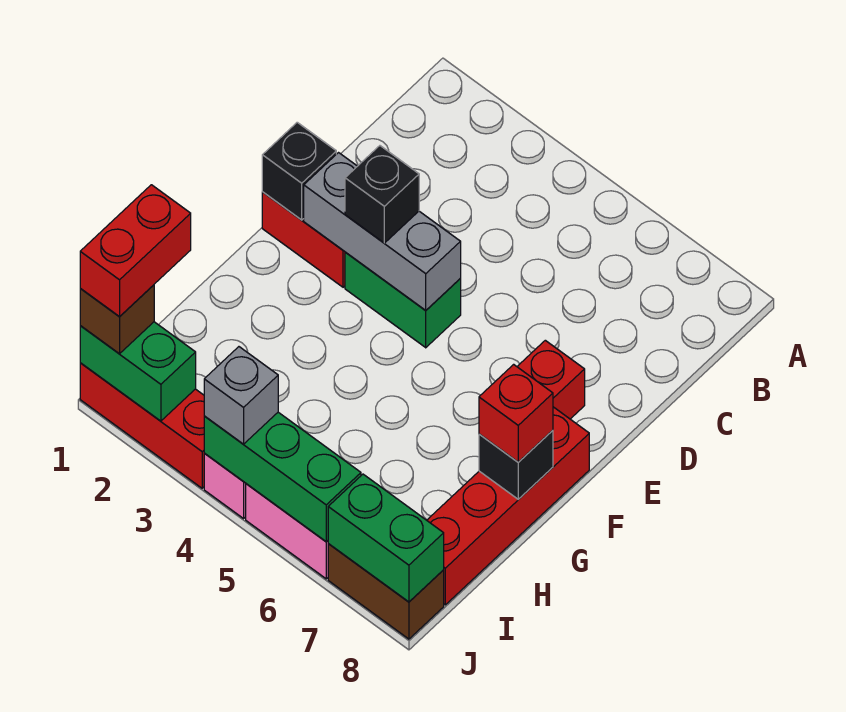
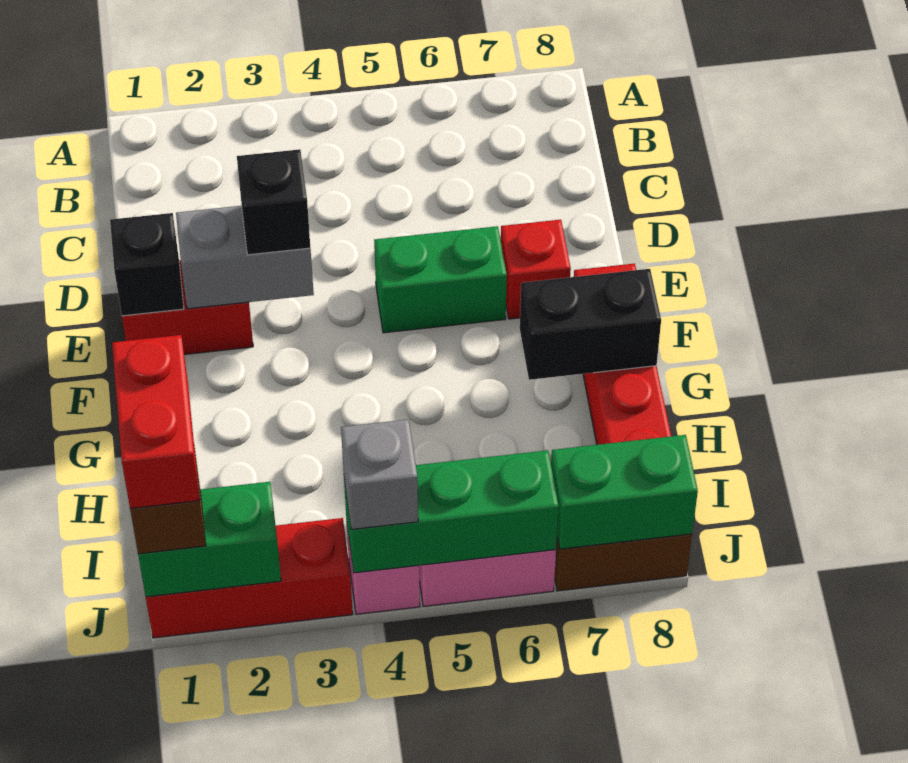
grey brick E2:E4 level 2 -> grey brick E2:E3 level 2
green brick E3:E4 level 1 -> green brick E5:E6 level 1
black brick G8 level 2 -> black brick G7:G8 level 2
red brick G8 level 3 -> none

